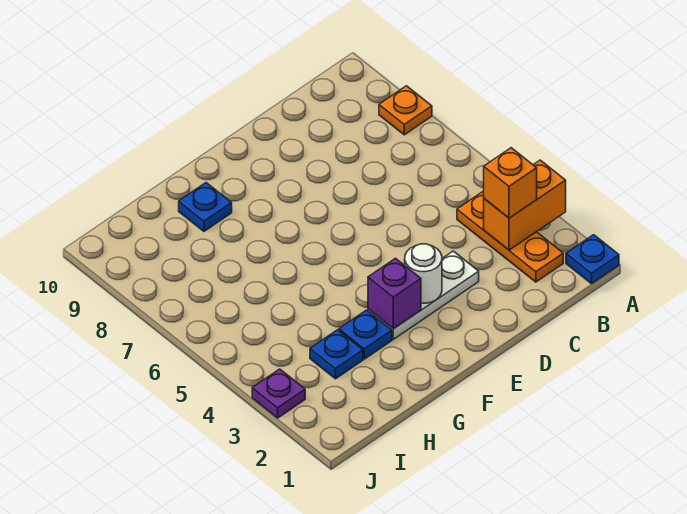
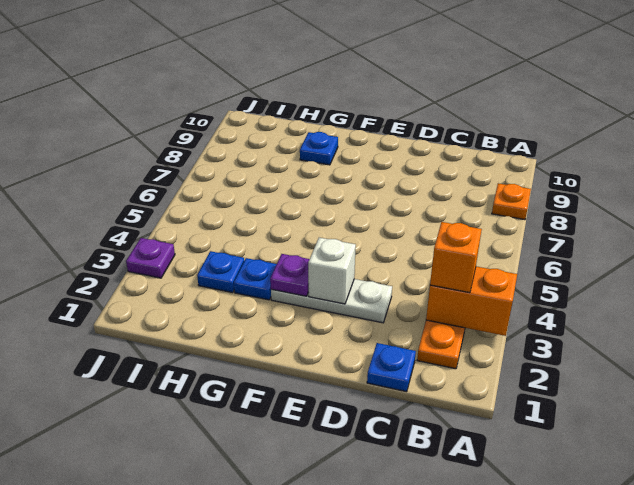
blue plate A1 level 1 -> blue plate C1 level 1
white round brick E3 level 2 -> white brick E3 level 2
purple brick F3 level 2 -> purple plate F3 level 2

